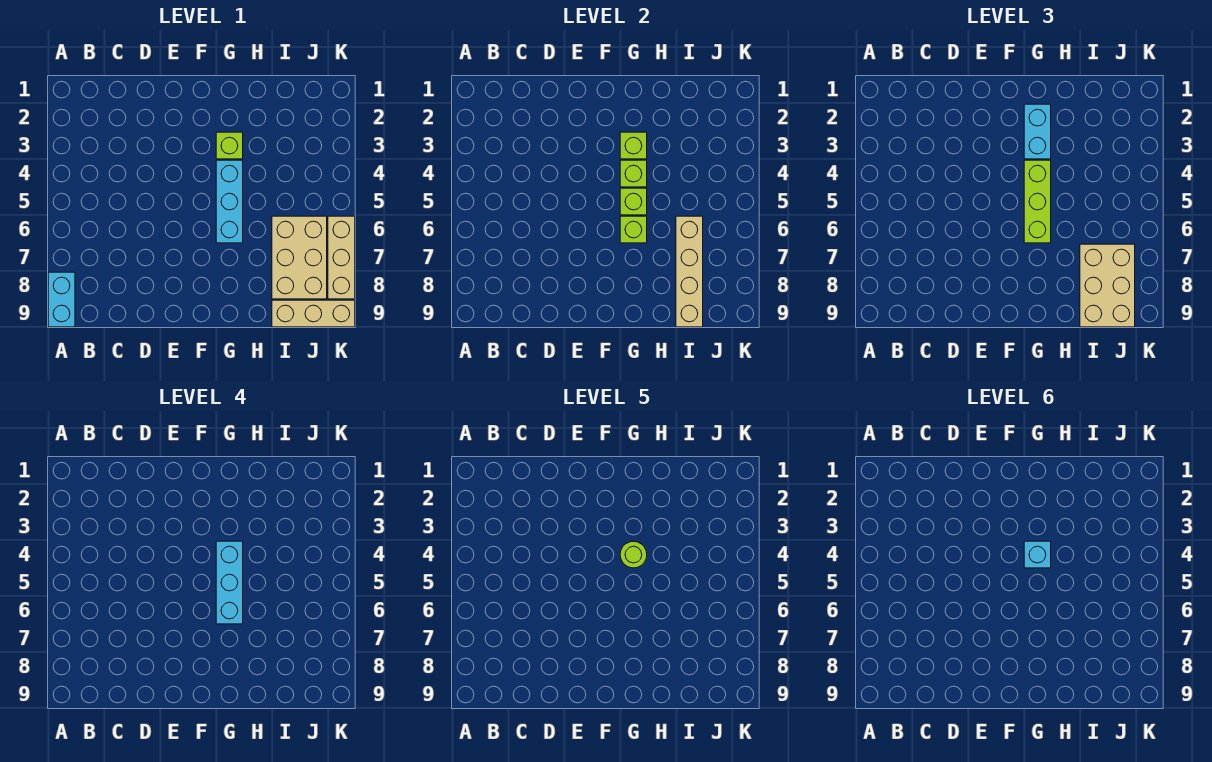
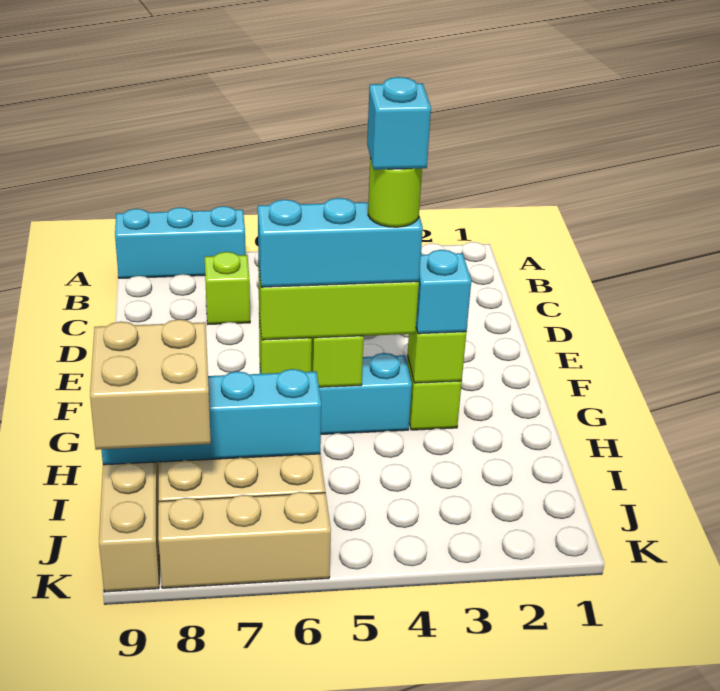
cyan brick A8:A9 level 1 -> cyan brick A7:A9 level 1
cyan brick G2:G3 level 3 -> cyan brick G3 level 3
lime brick G4 level 2 -> lime brick C7 level 1
tan brick I6:I9 level 2 -> cyan brick I6:I9 level 2
tan brick I7:J9 level 3 -> tan brick I8:J9 level 3

